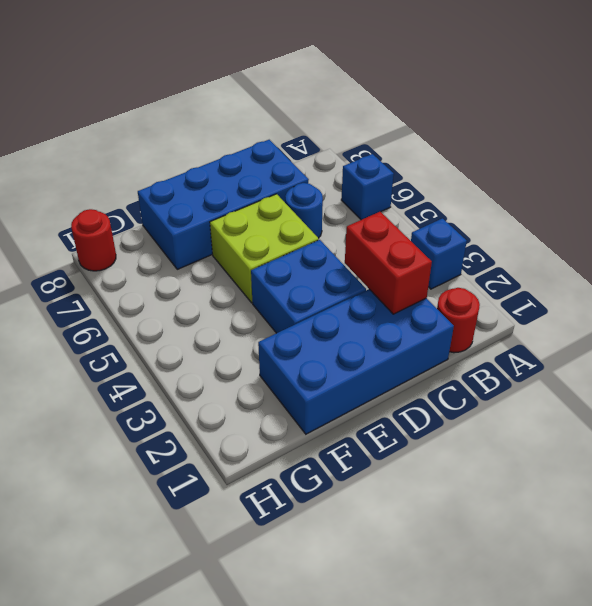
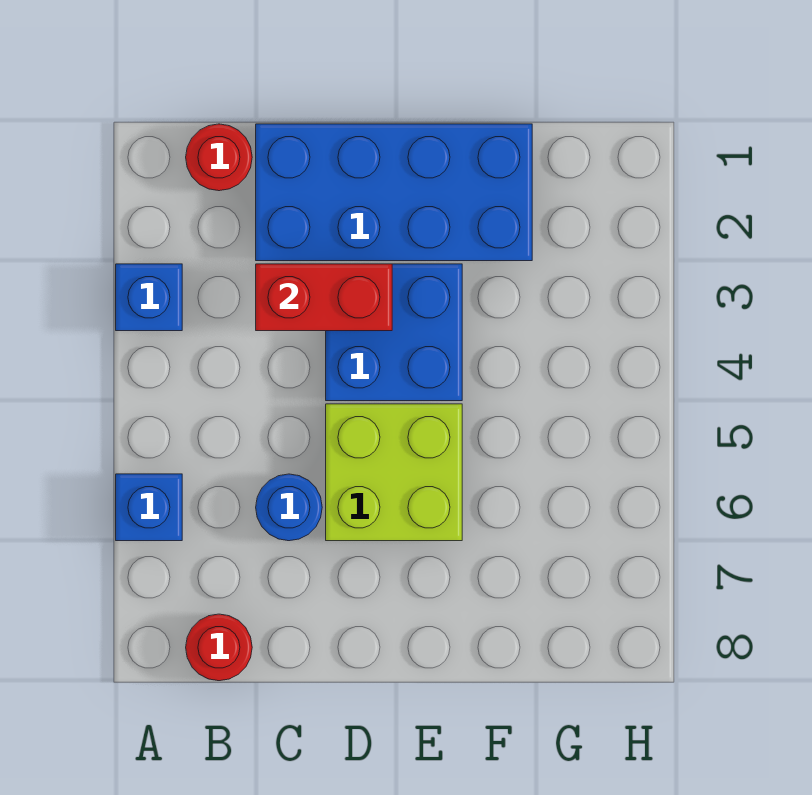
red brick C2:C3 level 2 -> red brick C3:D3 level 2
blue brick C7:F8 level 1 -> none
red round brick H8 level 1 -> red round brick B8 level 1

